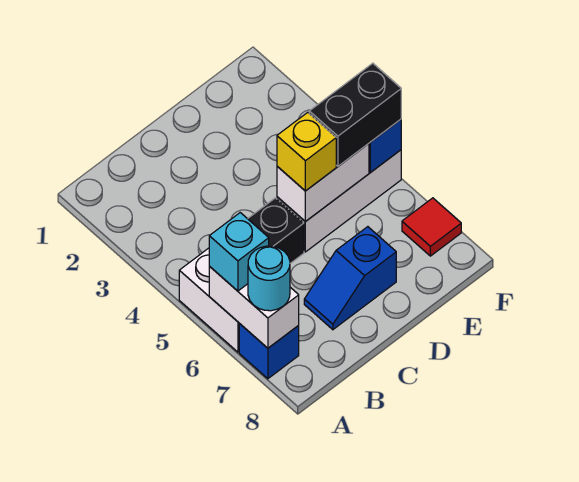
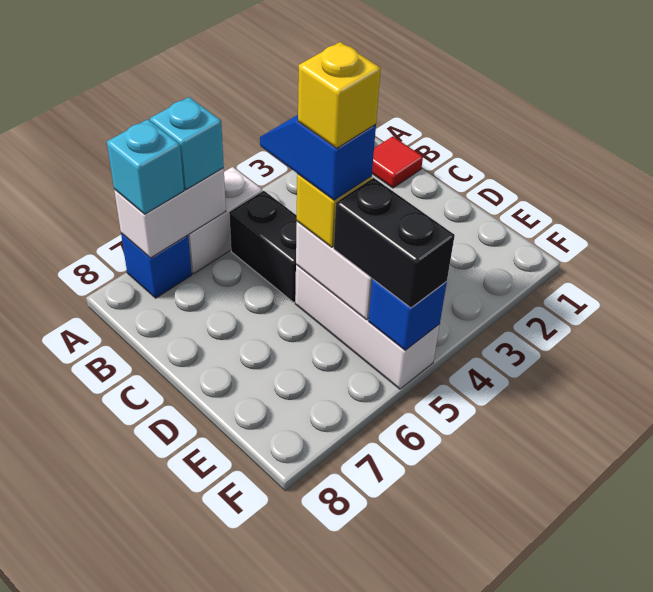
cyan round brick A7 level 3 -> cyan brick A7 level 3
blue slope C7:D7 level 1 top D -> blue slope C5:D5 level 4 top D
none -> yellow brick D5 level 5
red tile F7 level 1 -> red tile B1 level 1

